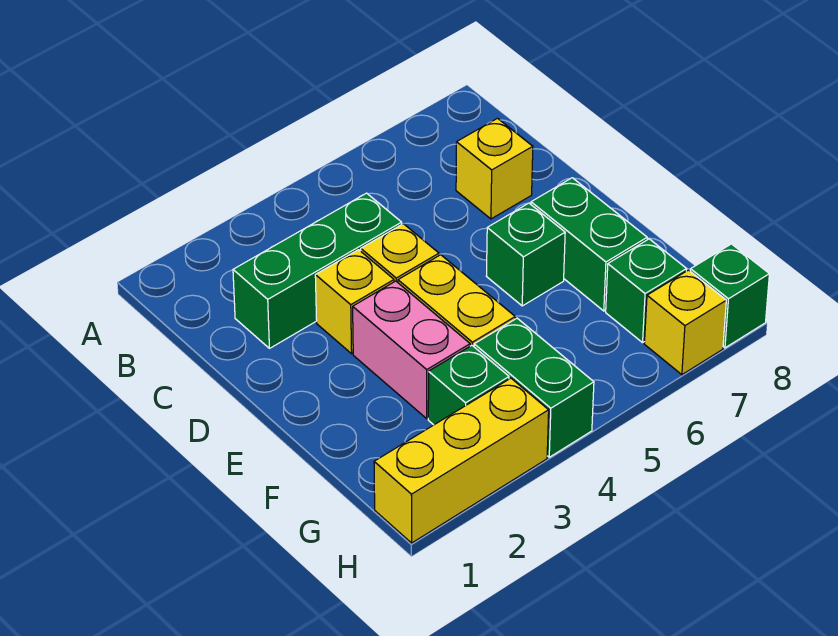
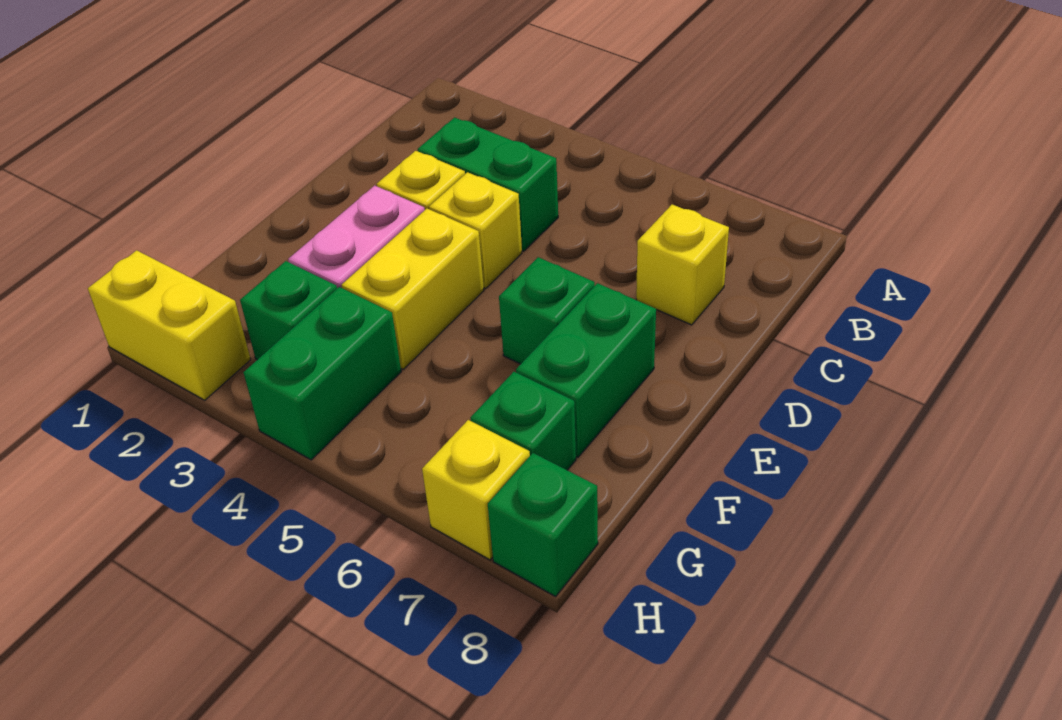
green brick C2:C4 level 1 -> green brick C3:C4 level 1
yellow brick H1:H3 level 1 -> yellow brick H1:H2 level 1

